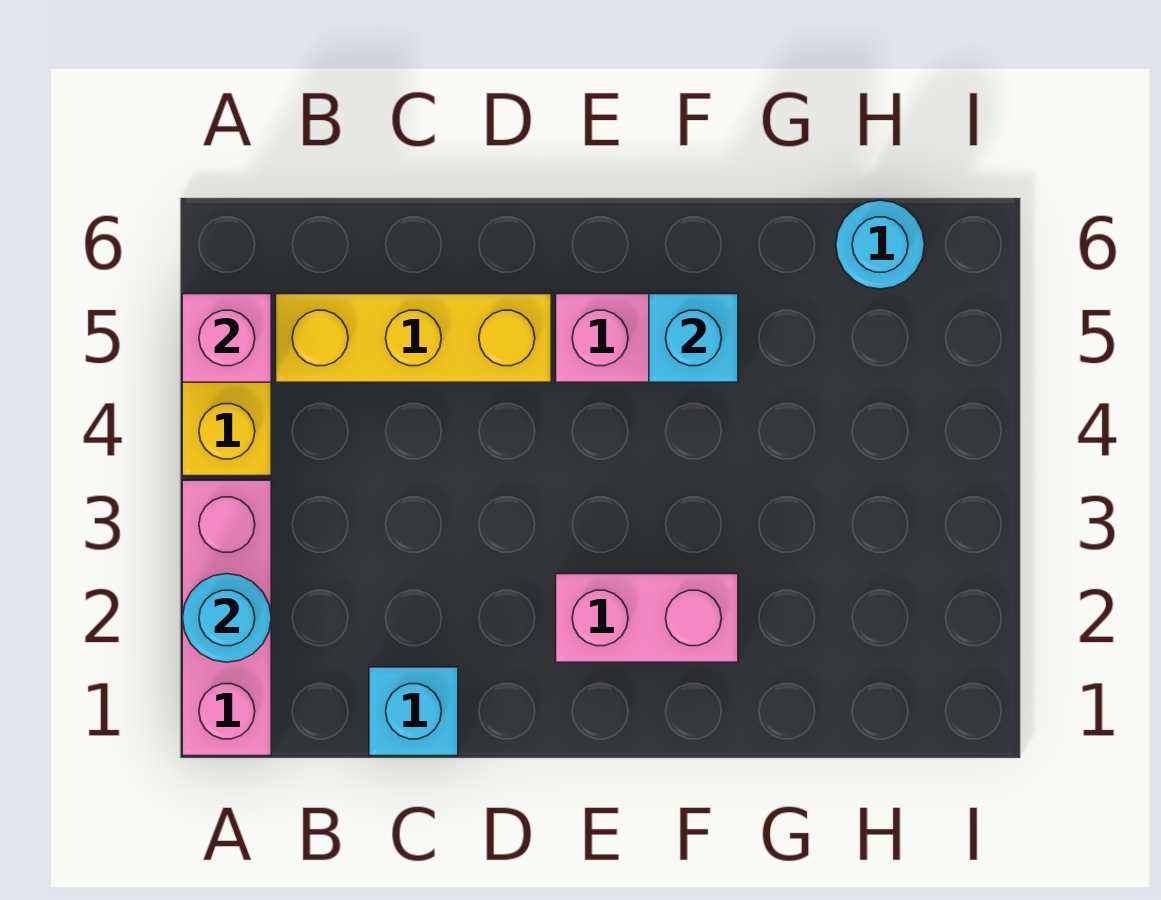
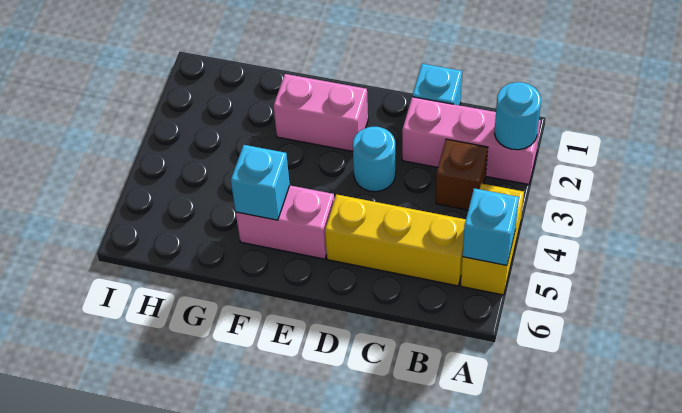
pink brick A1:A3 level 1 -> pink brick A2:C2 level 1
pink brick A5 level 2 -> cyan brick A5 level 2
none -> brown brick B3 level 1
cyan round brick H6 level 1 -> cyan round brick D3 level 1

